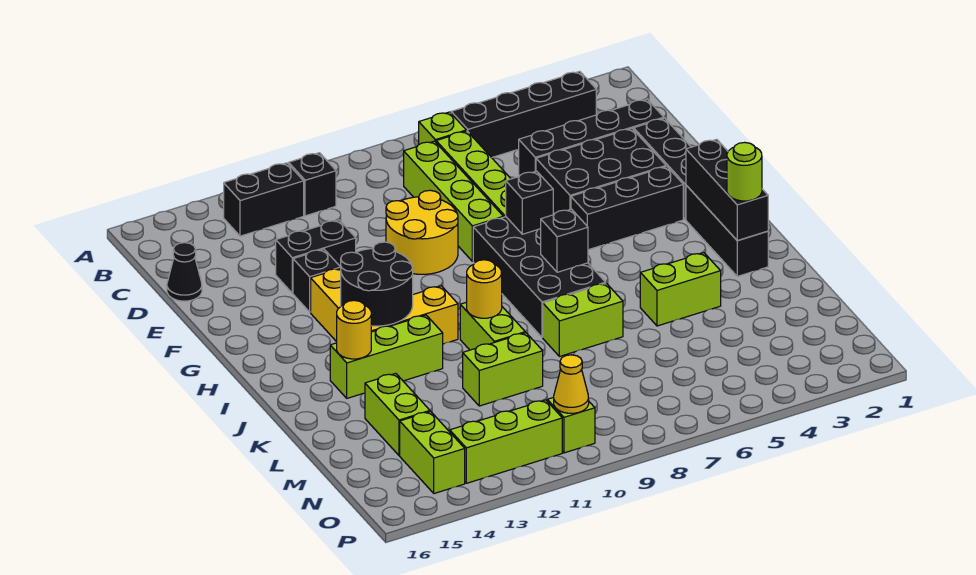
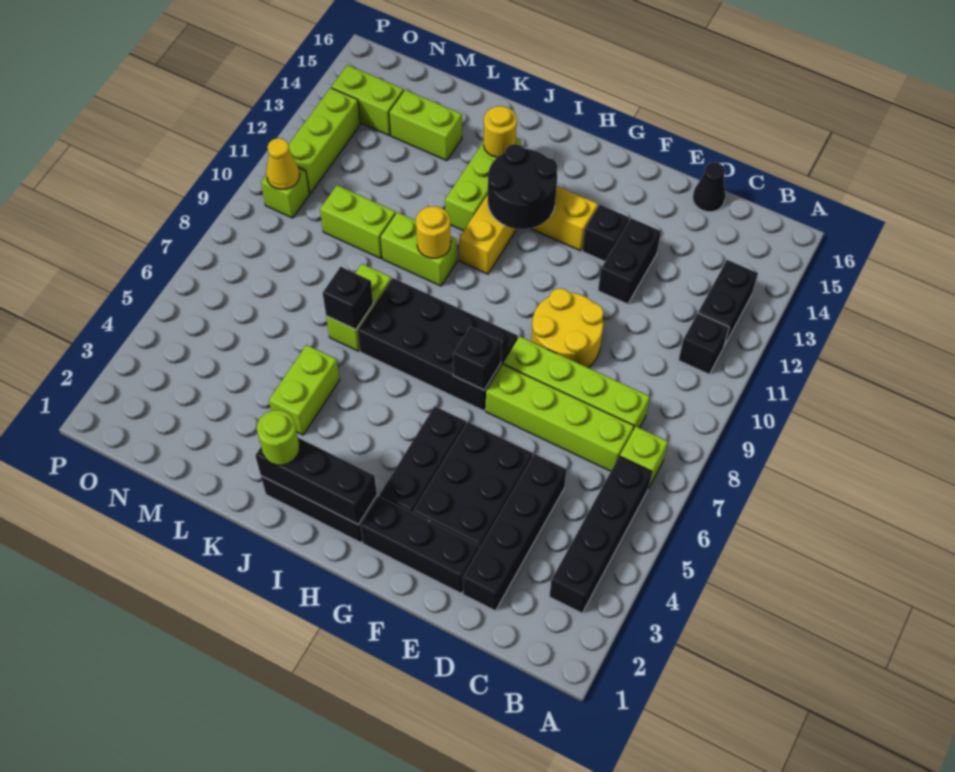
black brick I7 level 2 -> black brick K7 level 2
lime brick L10:L11 level 1 -> lime brick L10:M10 level 1

